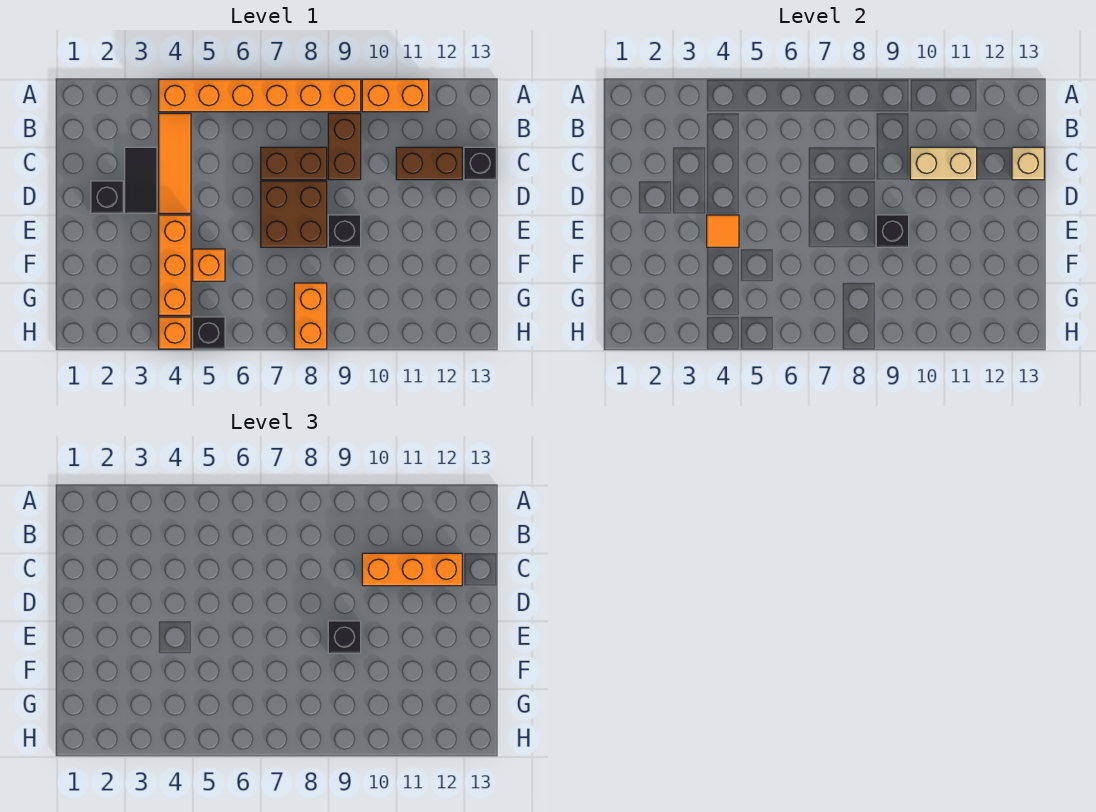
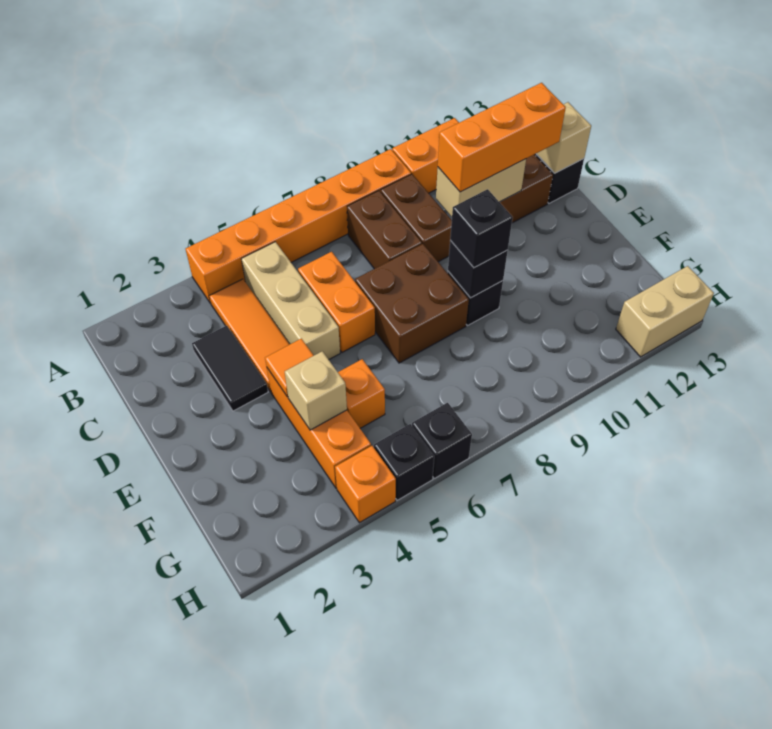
none -> tan brick B5:D5 level 1
brown brick C7:C8 level 1 -> brown brick B8:C8 level 1
black brick D2 level 1 -> black brick H6 level 1
none -> tan brick F4 level 2
orange brick G8:H8 level 1 -> orange brick C6:D6 level 1
none -> tan brick H12:H13 level 1

